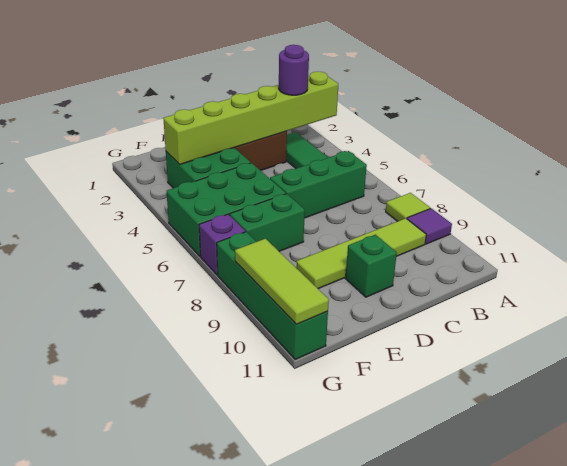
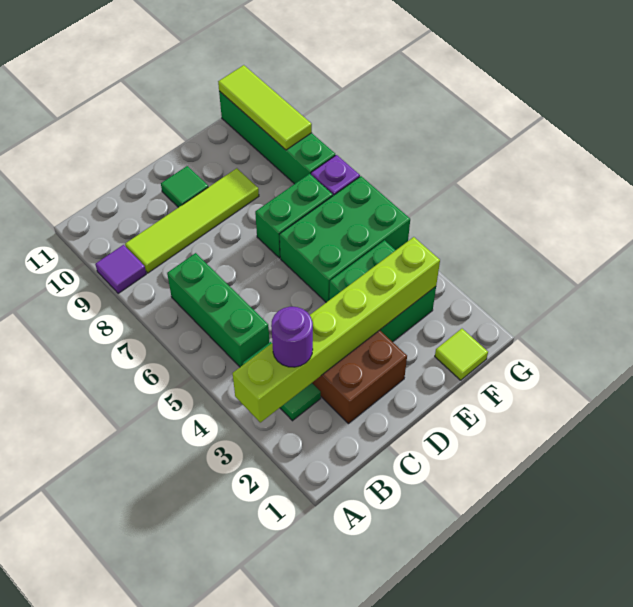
lime tile A8 level 1 -> lime tile F1 level 1
green brick B6:D6 level 1 -> green brick B5:B7 level 1
green brick D10 level 1 -> green tile D10 level 1

